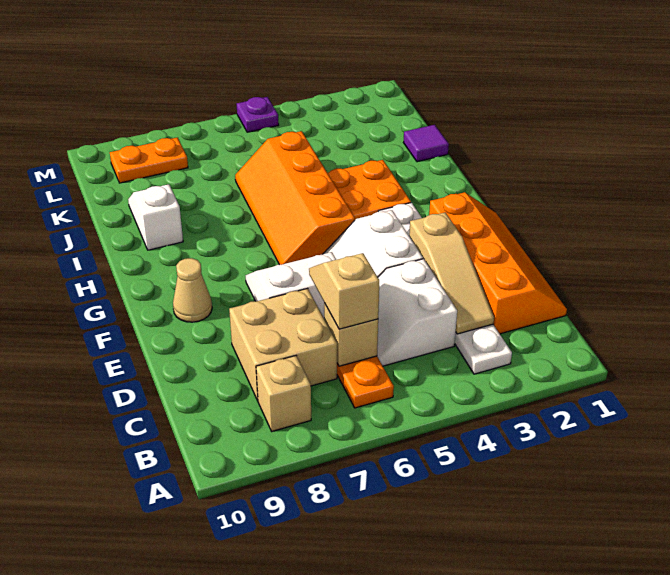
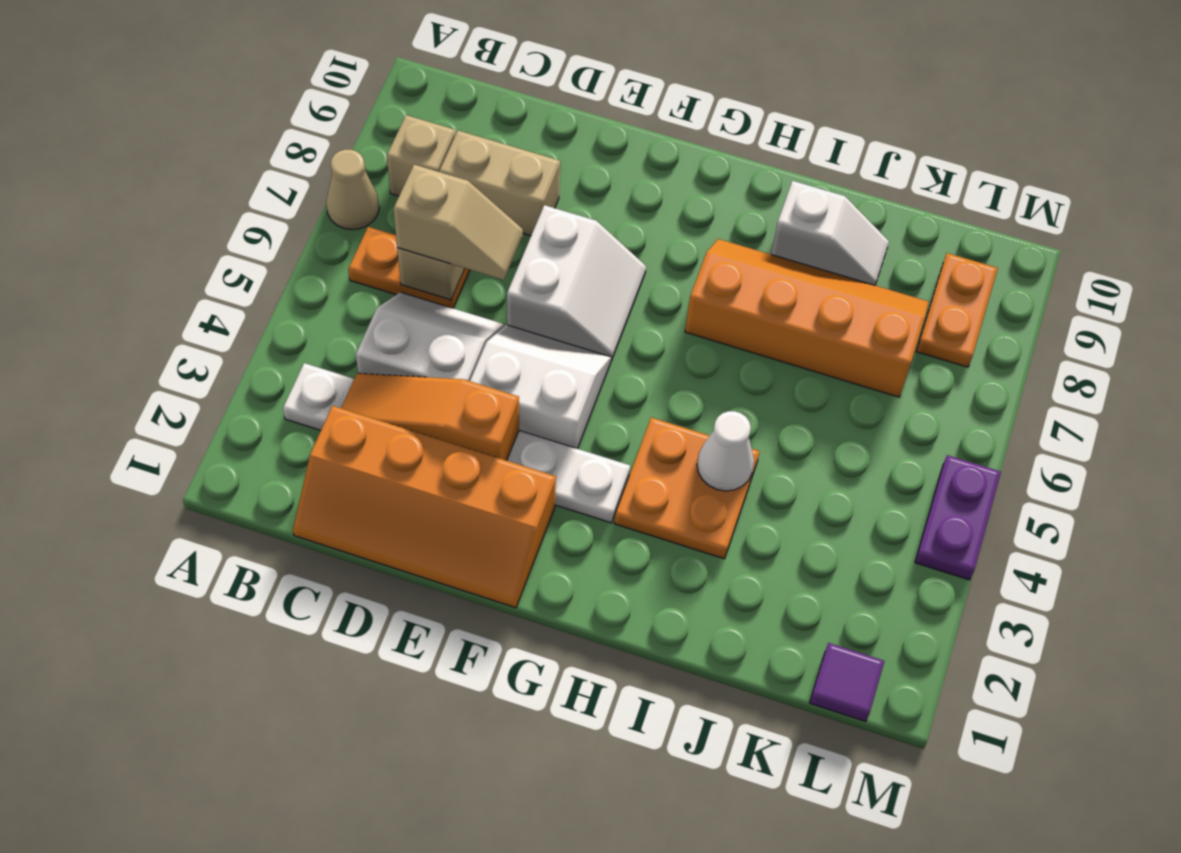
tan slope C3:E3 level 2 top E -> orange slope C3:E3 level 2 top E
tan brick C7:D8 level 1 -> tan brick C8:D8 level 1
tan cone F9 level 1 -> tan cone A7 level 1
orange slope G5:J6 level 1 top 5 -> orange slope H7:K8 level 1 top 7
none -> white cone I4 level 2
purple tile J1 level 1 -> purple tile L1 level 1
purple plate M5 level 1 -> purple plate M4:M5 level 1

